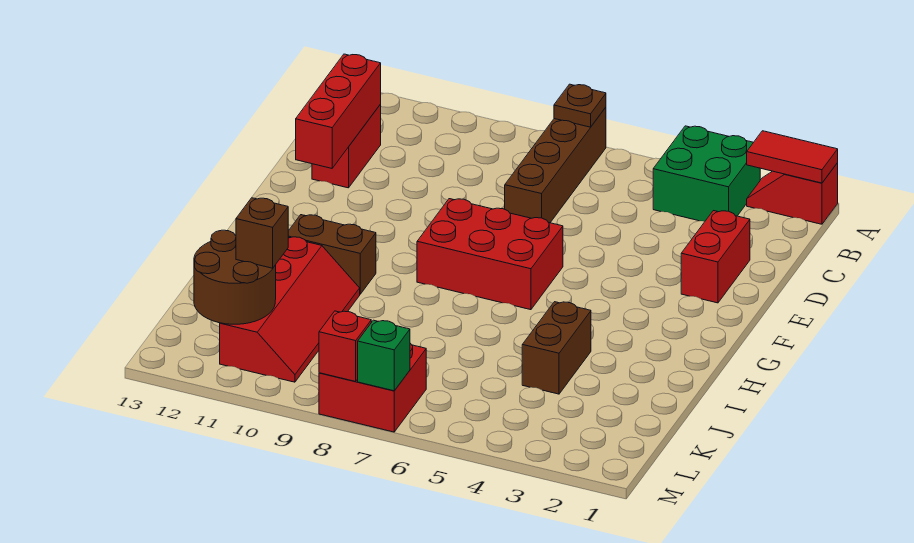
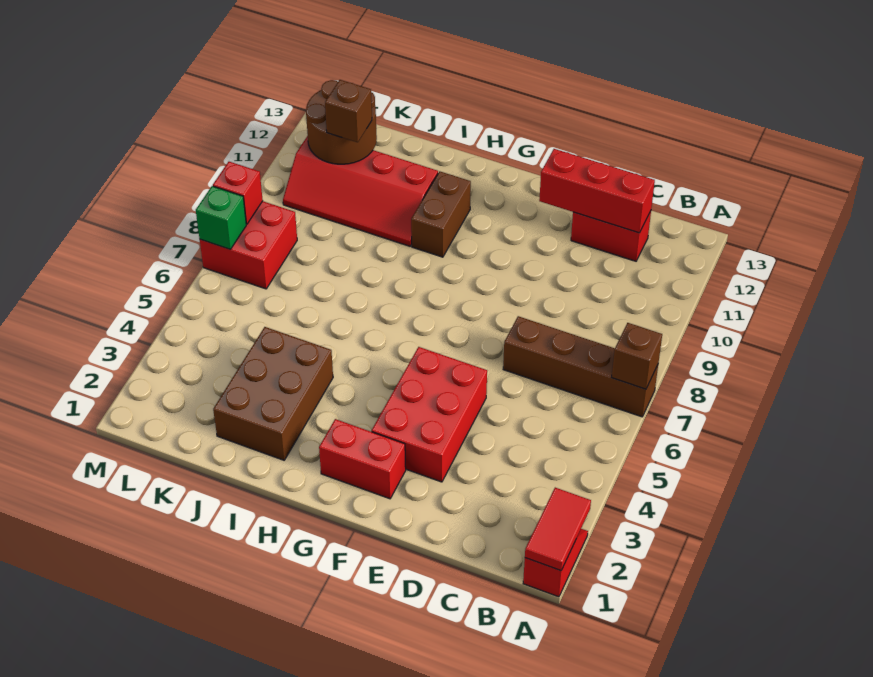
green brick A3:B4 level 1 -> none
brown plate A7 level 2 -> brown brick A7 level 2
red brick D2:E2 level 1 -> red brick F2:G2 level 1
red brick F6:G8 level 1 -> red brick E3:F5 level 1
brown brick I4:J4 level 1 -> brown brick I2:J4 level 1

